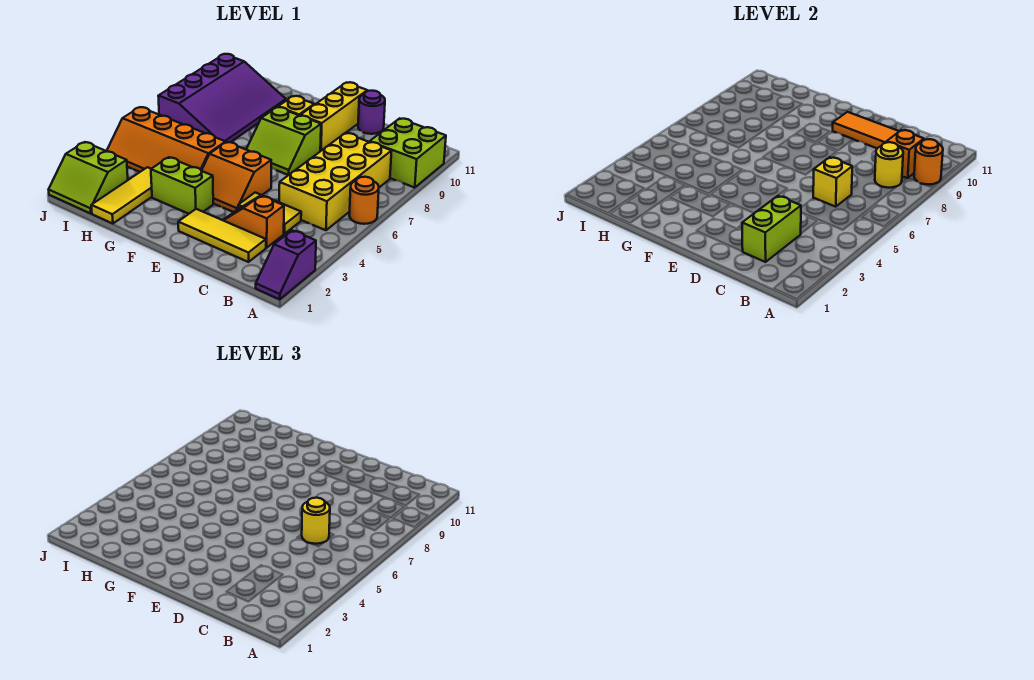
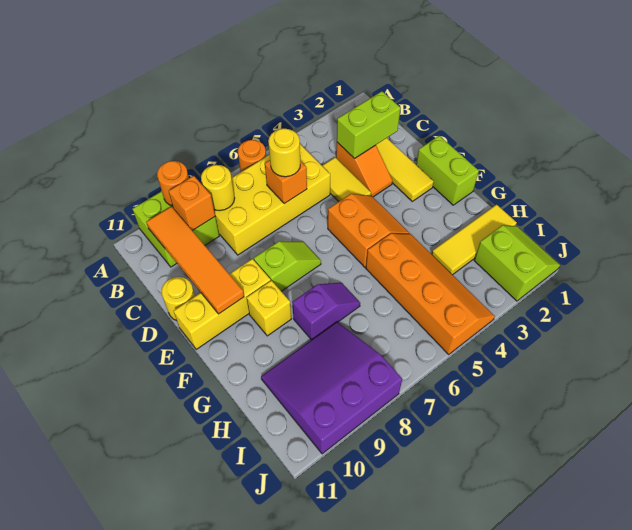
purple slope A1:A2 level 1 top 2 -> purple slope G7:G8 level 1 top 8
yellow brick C6 level 2 -> orange brick C6 level 2
purple round brick D11 level 1 -> yellow round brick D11 level 1
lime slope E7:F8 level 1 top 8 -> lime slope E7:E8 level 1 top 8
lime brick F3:G3 level 1 -> lime brick E1:F1 level 1
purple slope H7:J10 level 1 top J -> purple slope H8:J10 level 1 top J

